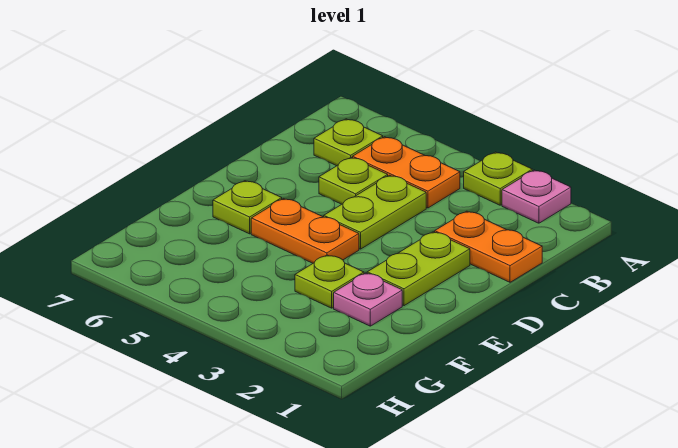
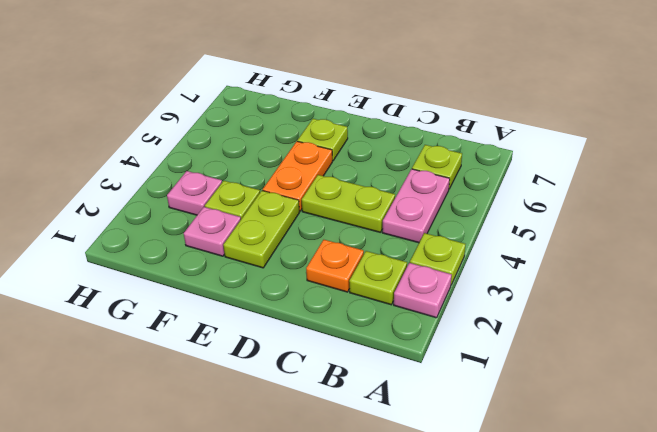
orange plate B4:B5 level 1 -> pink plate B4:B5 level 1
orange plate C1:C2 level 1 -> orange plate C2 level 1
lime plate C5 level 1 -> lime plate B2 level 1
lime plate D2:E2 level 1 -> lime plate E2:E3 level 1
none -> pink plate G3 level 1

